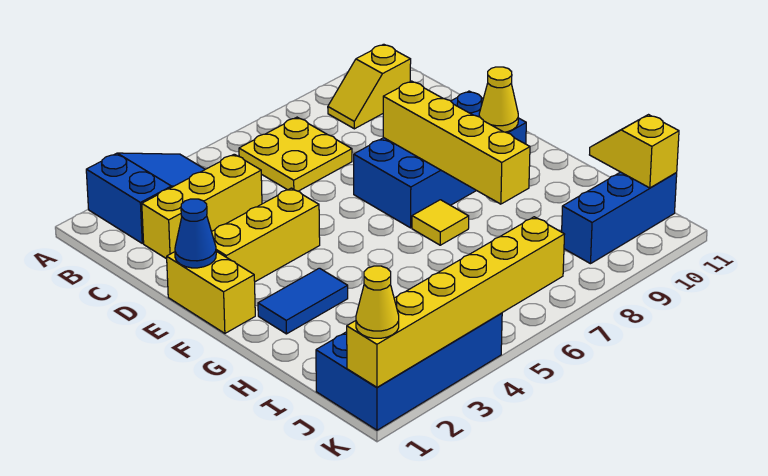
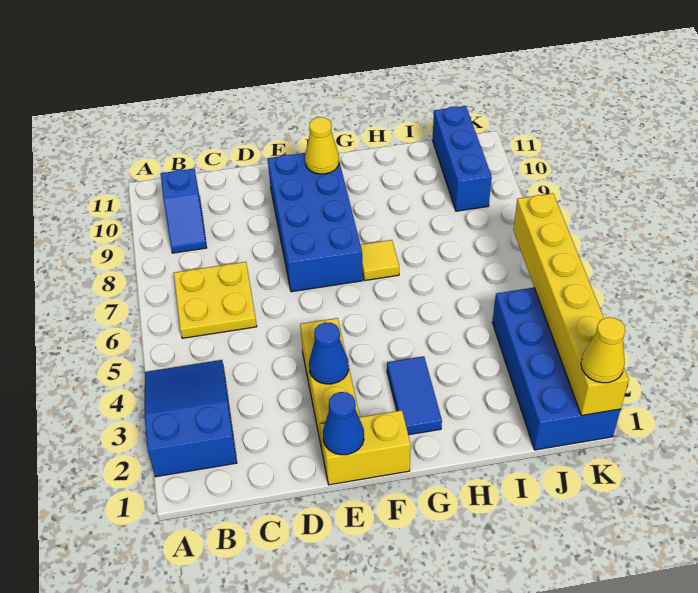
yellow slope B9:B10 level 1 top 10 -> blue slope B9:B10 level 1 top 10
yellow brick C2:C4 level 1 -> none
none -> blue cone E3 level 2
yellow brick E8:H8 level 2 -> none
yellow slope I11:J11 level 2 top J -> none

